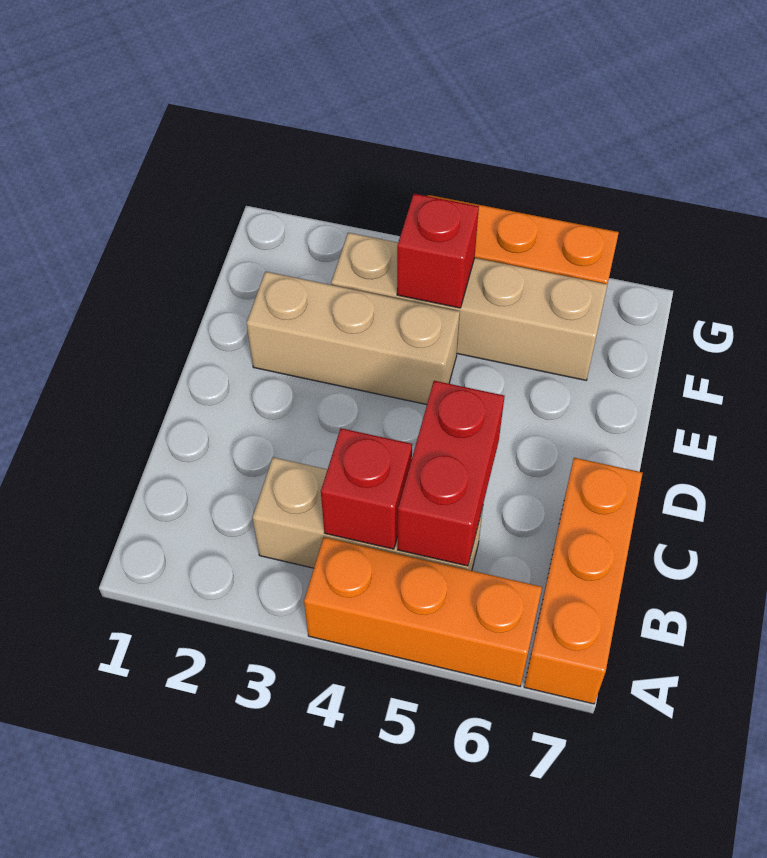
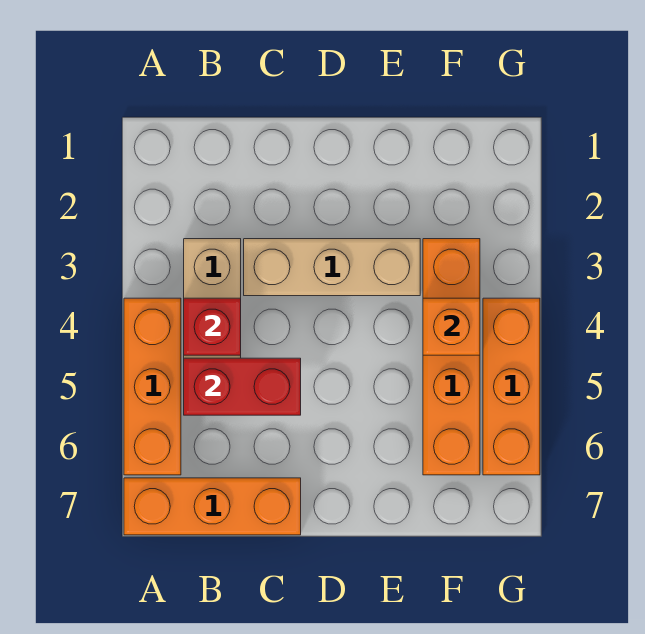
tan brick E2:E4 level 1 -> tan brick C3:E3 level 1
tan brick F3:F6 level 1 -> orange brick F3:F6 level 1
red brick F4 level 2 -> orange brick F4 level 2

